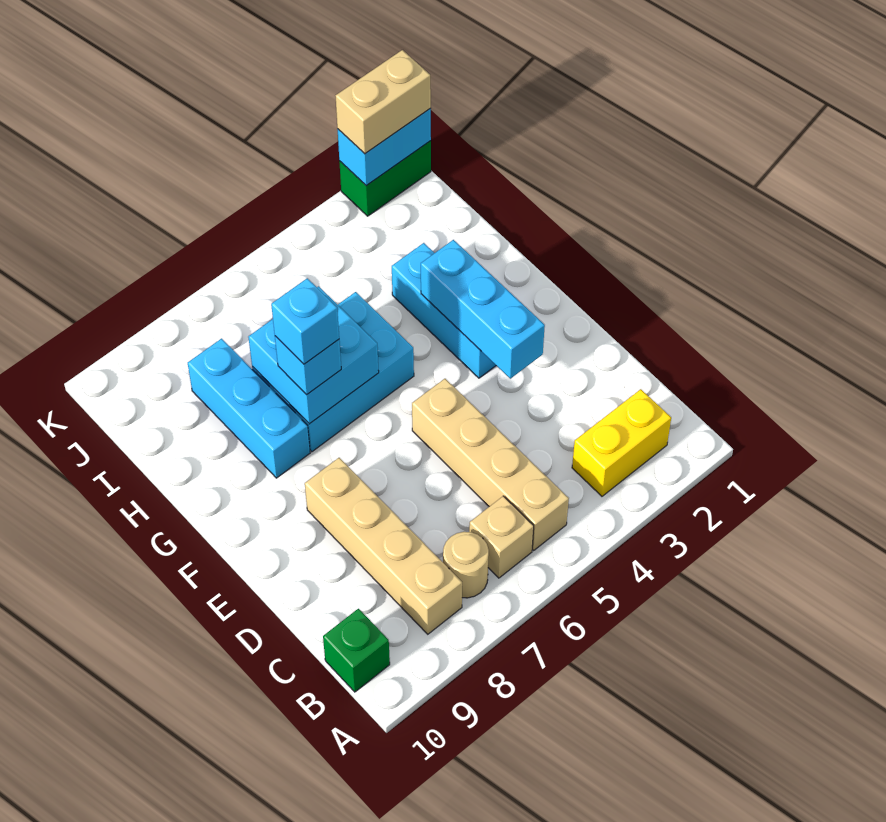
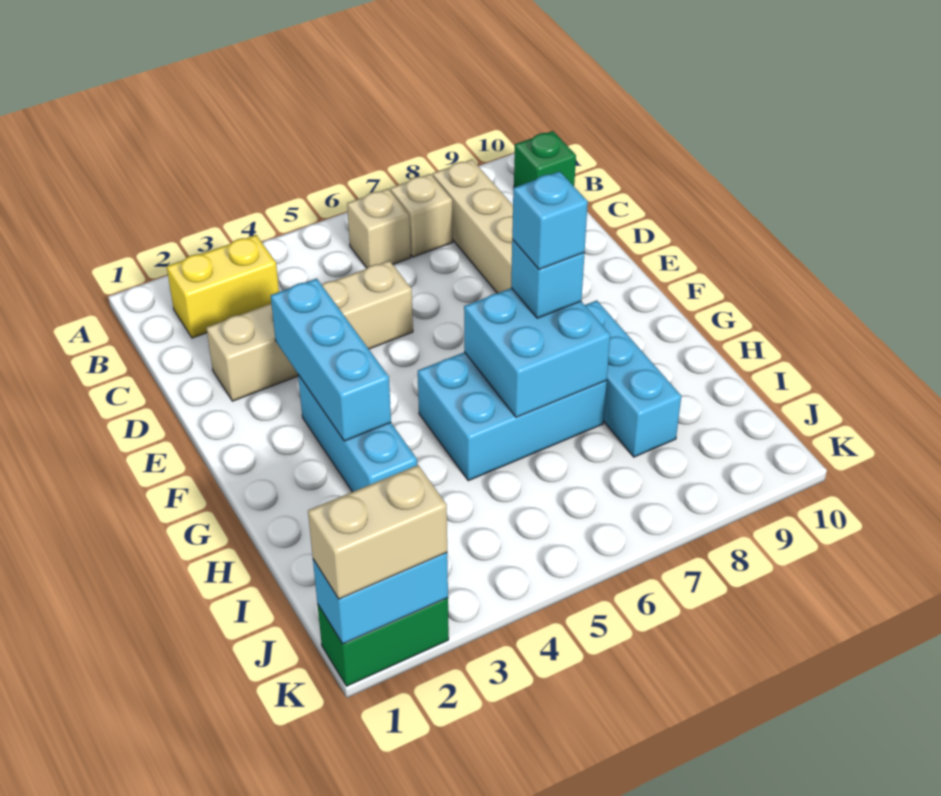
tan brick B5:E5 level 1 -> tan brick D2:D5 level 1
tan round brick B7 level 1 -> tan brick B7 level 1

